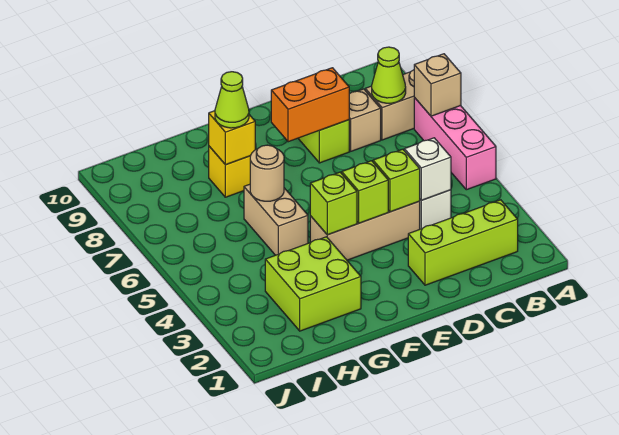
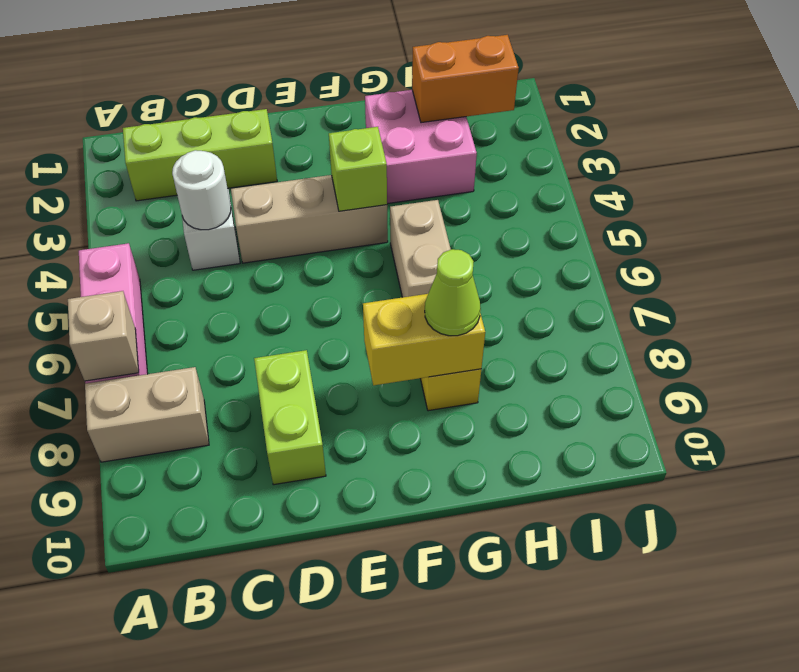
lime cone B8 level 2 -> none
white brick C4 level 2 -> white round brick C4 level 2
tan brick C8 level 1 -> none
lime brick D4 level 2 -> none
orange brick D8:E8 level 2 -> orange brick H2:I2 level 2
lime brick E4 level 2 -> none
lime brick G2:H3 level 1 -> pink brick G2:H3 level 1
tan round brick G6 level 2 -> none
yellow brick G8 level 2 -> yellow brick F8:G8 level 2

